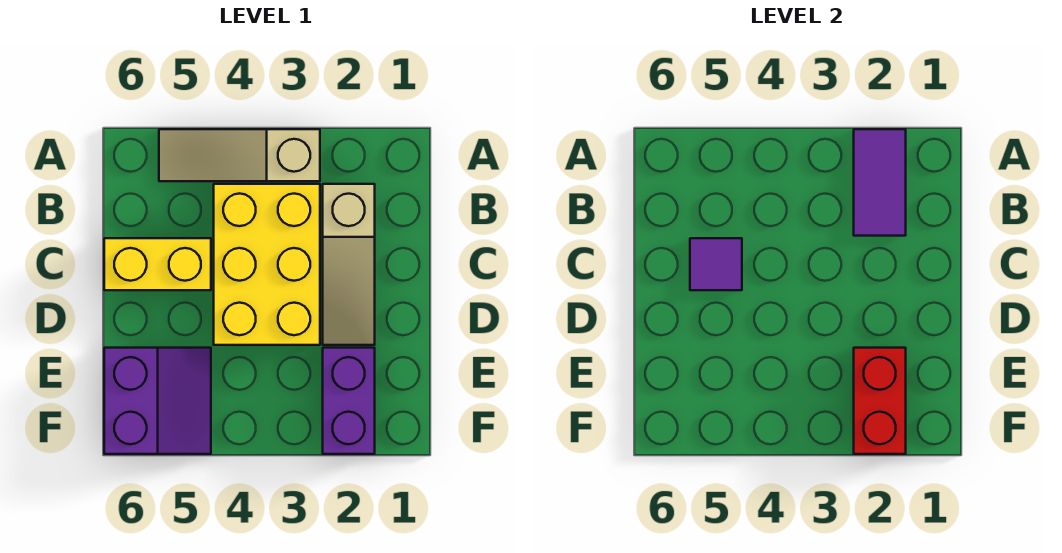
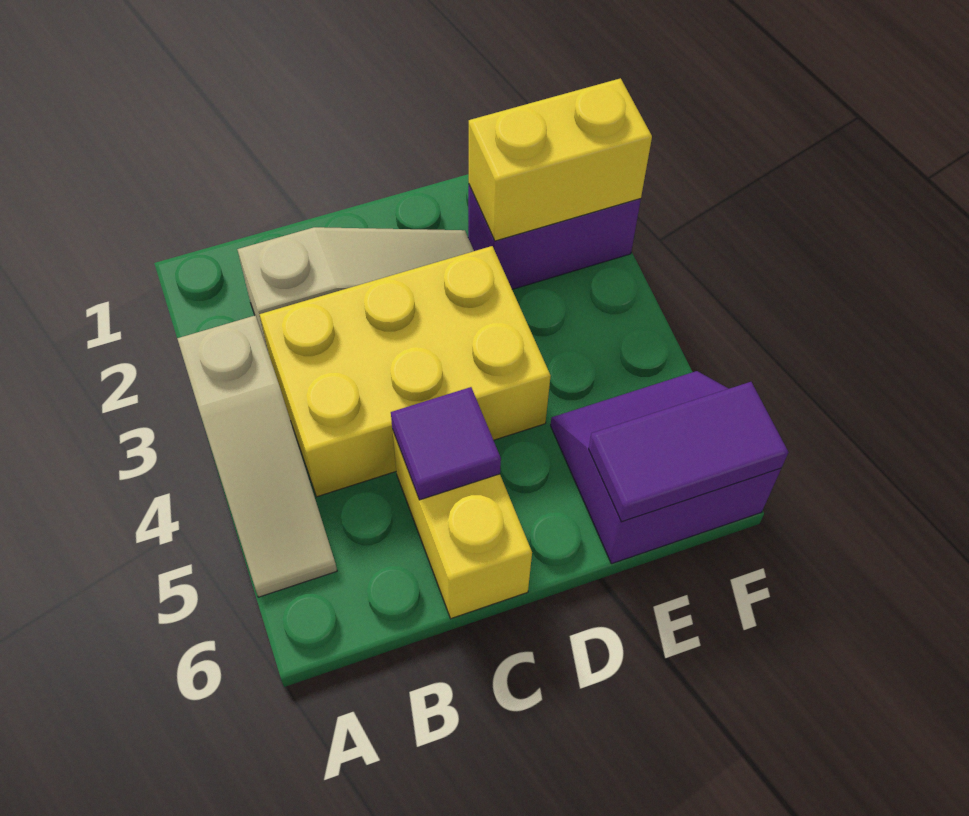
purple tile A2:B2 level 2 -> purple tile E6:F6 level 2
red brick E2:F2 level 2 -> yellow brick E2:F2 level 2

